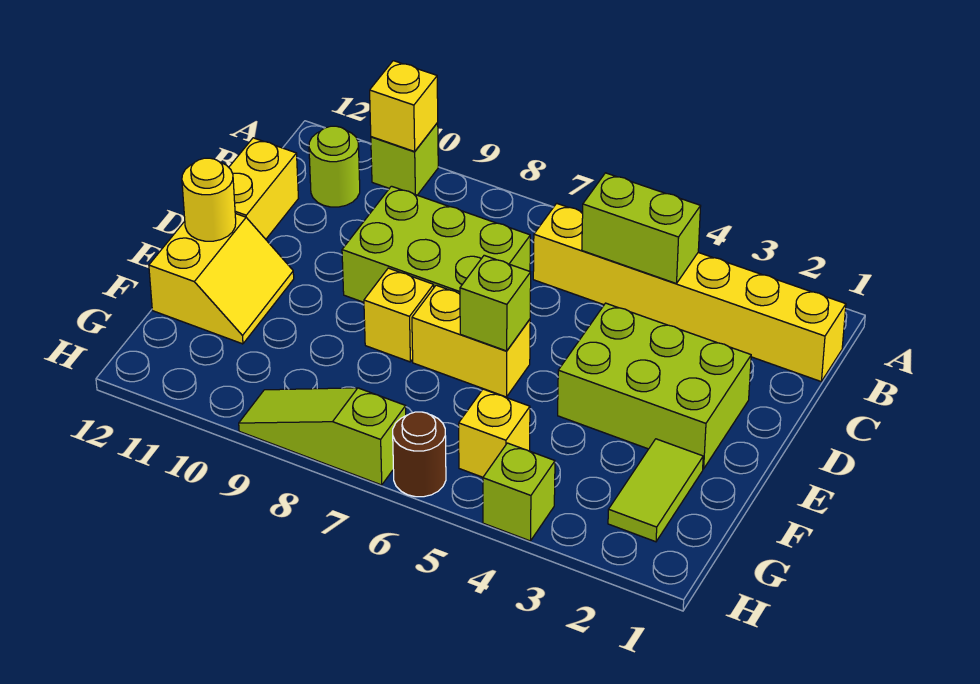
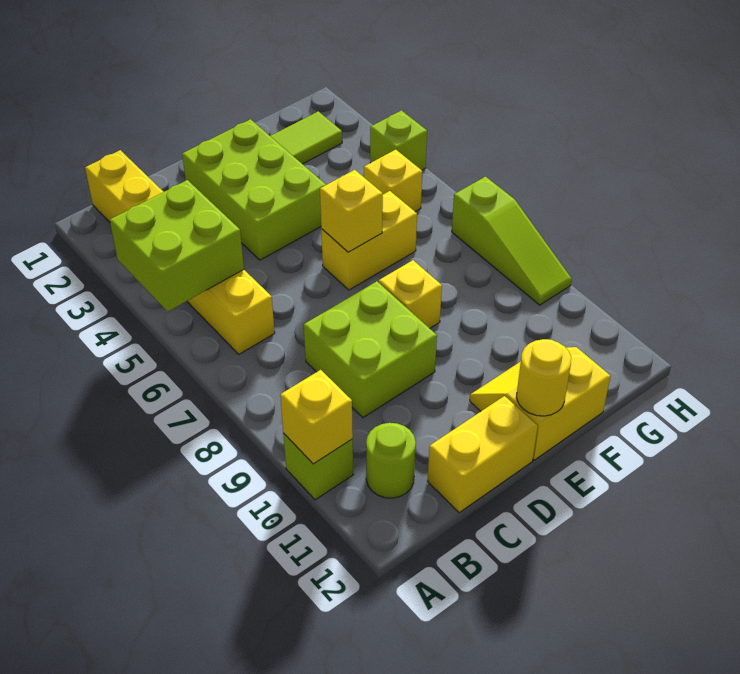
lime brick B4:B5 level 2 -> lime brick A4:B5 level 2
lime brick C7:D9 level 1 -> lime brick C8:D9 level 1
yellow brick E6:E7 level 1 -> yellow brick E6:F6 level 1
lime brick E6 level 2 -> yellow brick E6 level 2
brown round brick H6 level 1 -> none

